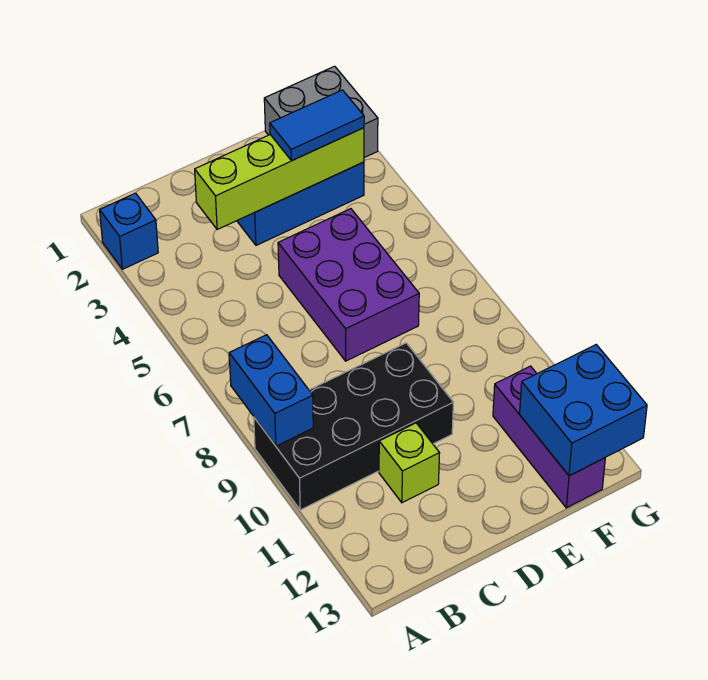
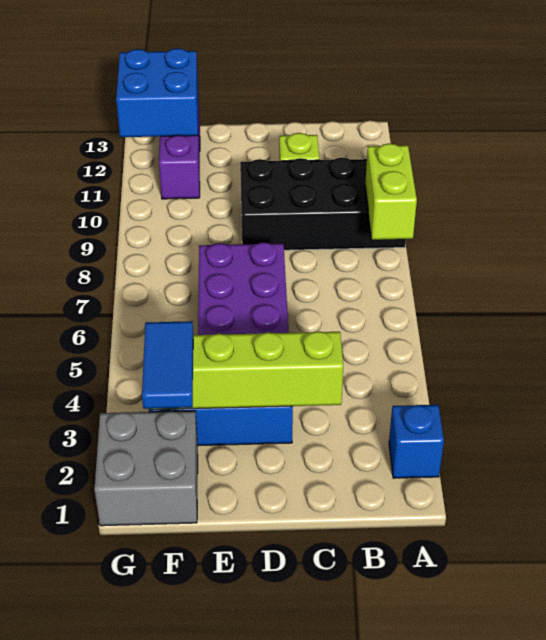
blue brick A8:A9 level 2 -> lime brick A8:A9 level 2
blue tile E3:F3 level 3 -> blue tile F2:F3 level 3

